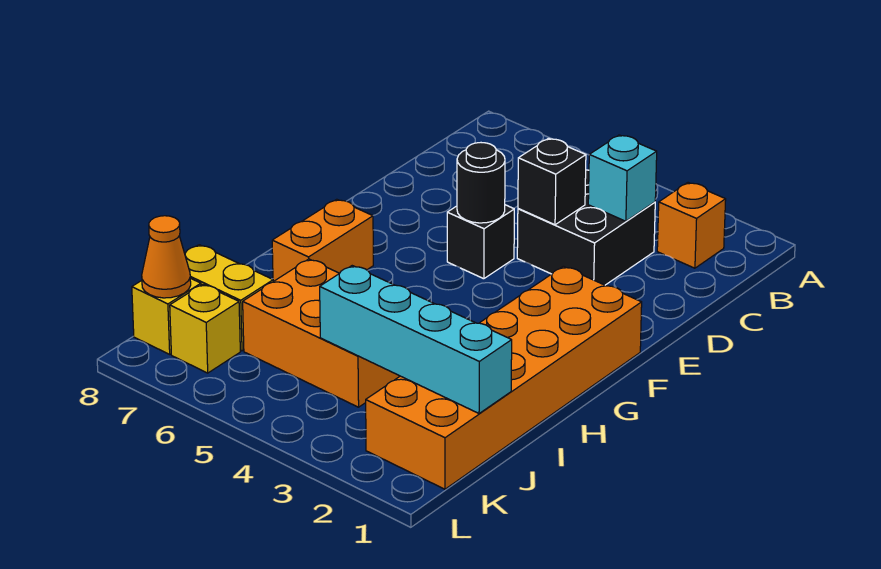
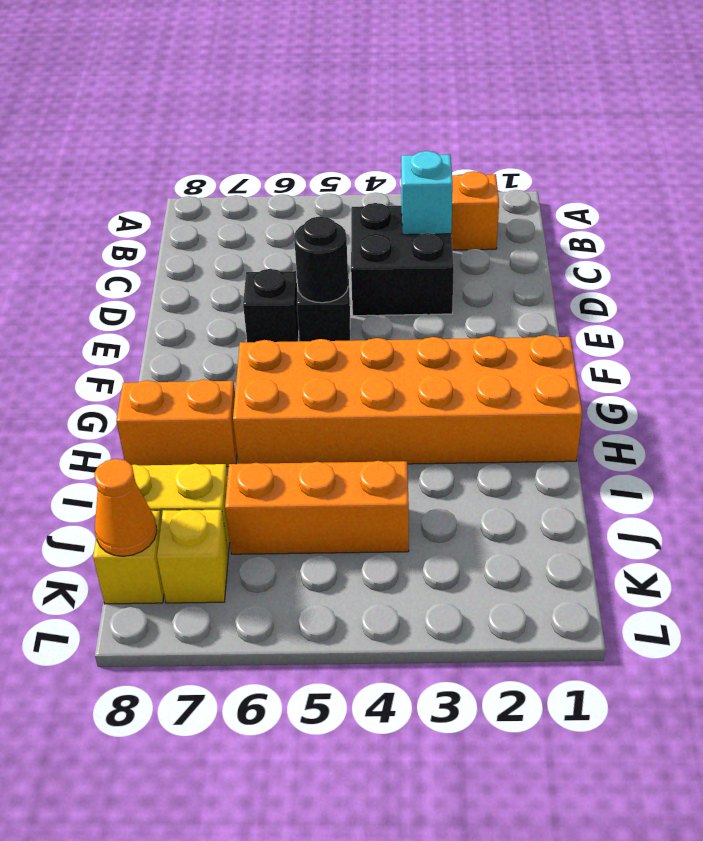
black brick D4 level 2 -> black brick E6 level 1
orange brick F1:K2 level 1 -> orange brick G1:H6 level 1
orange brick G7:H7 level 1 -> orange brick H7:H8 level 1
orange brick I4:J6 level 1 -> orange brick J4:J6 level 1
cyan brick J1:J4 level 2 -> none

